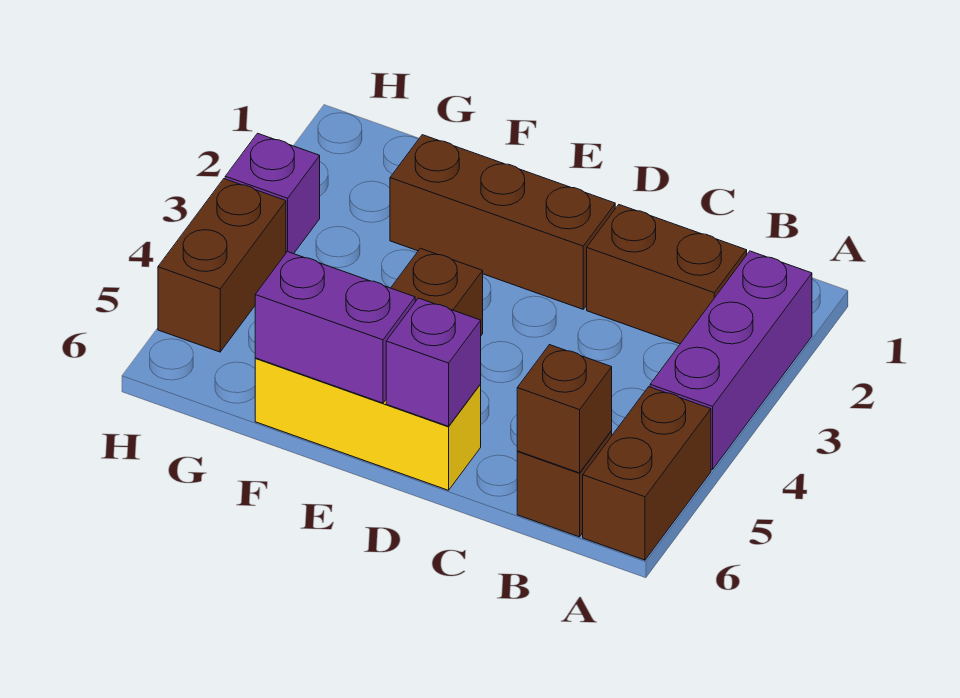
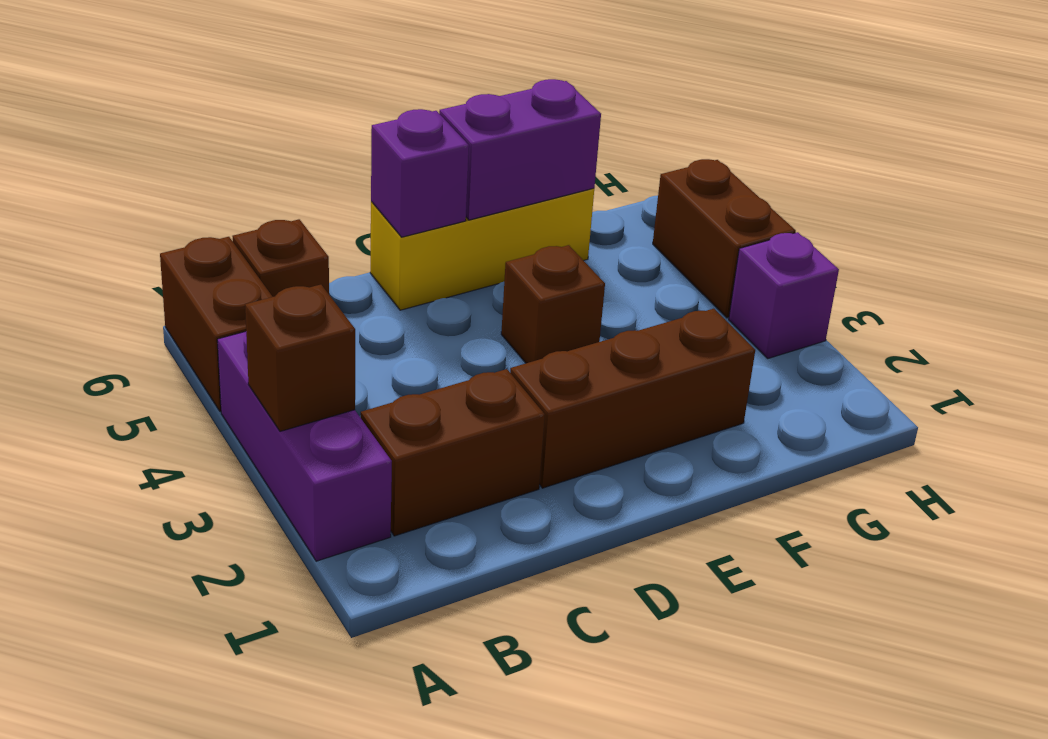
brown brick B6 level 2 -> brown brick A3 level 2

